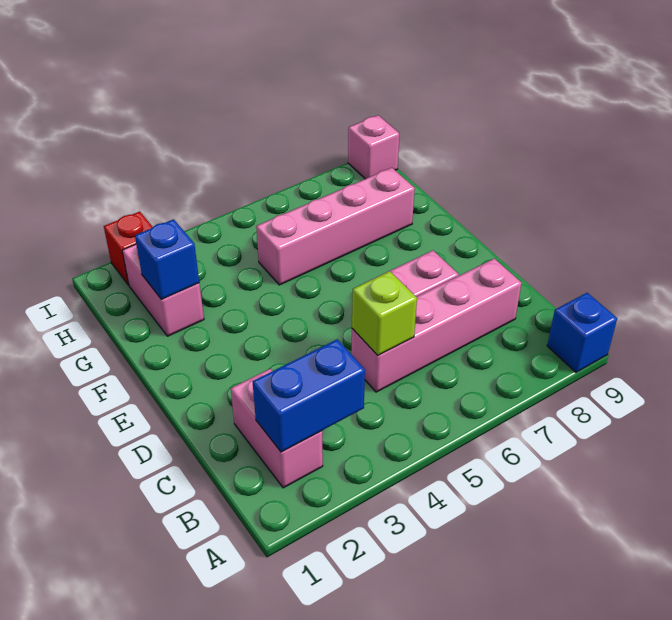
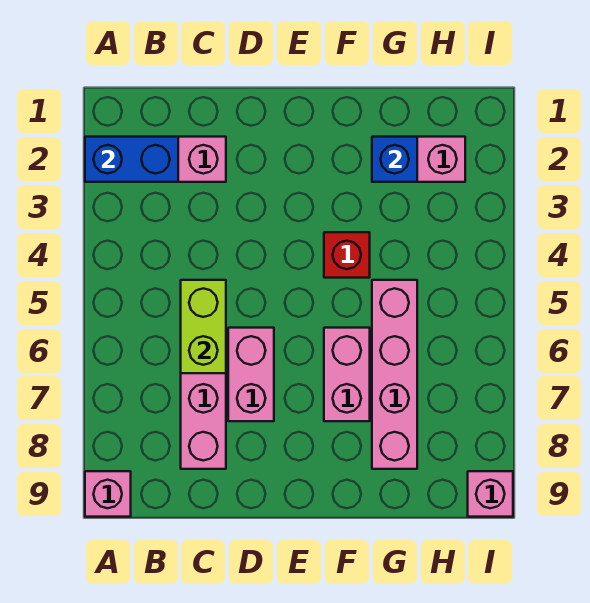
blue brick A9 level 1 -> pink brick A9 level 1
blue brick B2:B3 level 2 -> blue brick A2:B2 level 2
lime brick C5 level 2 -> lime brick C5:C6 level 2
none -> pink brick F6:F7 level 1
red brick I2 level 1 -> red brick F4 level 1

